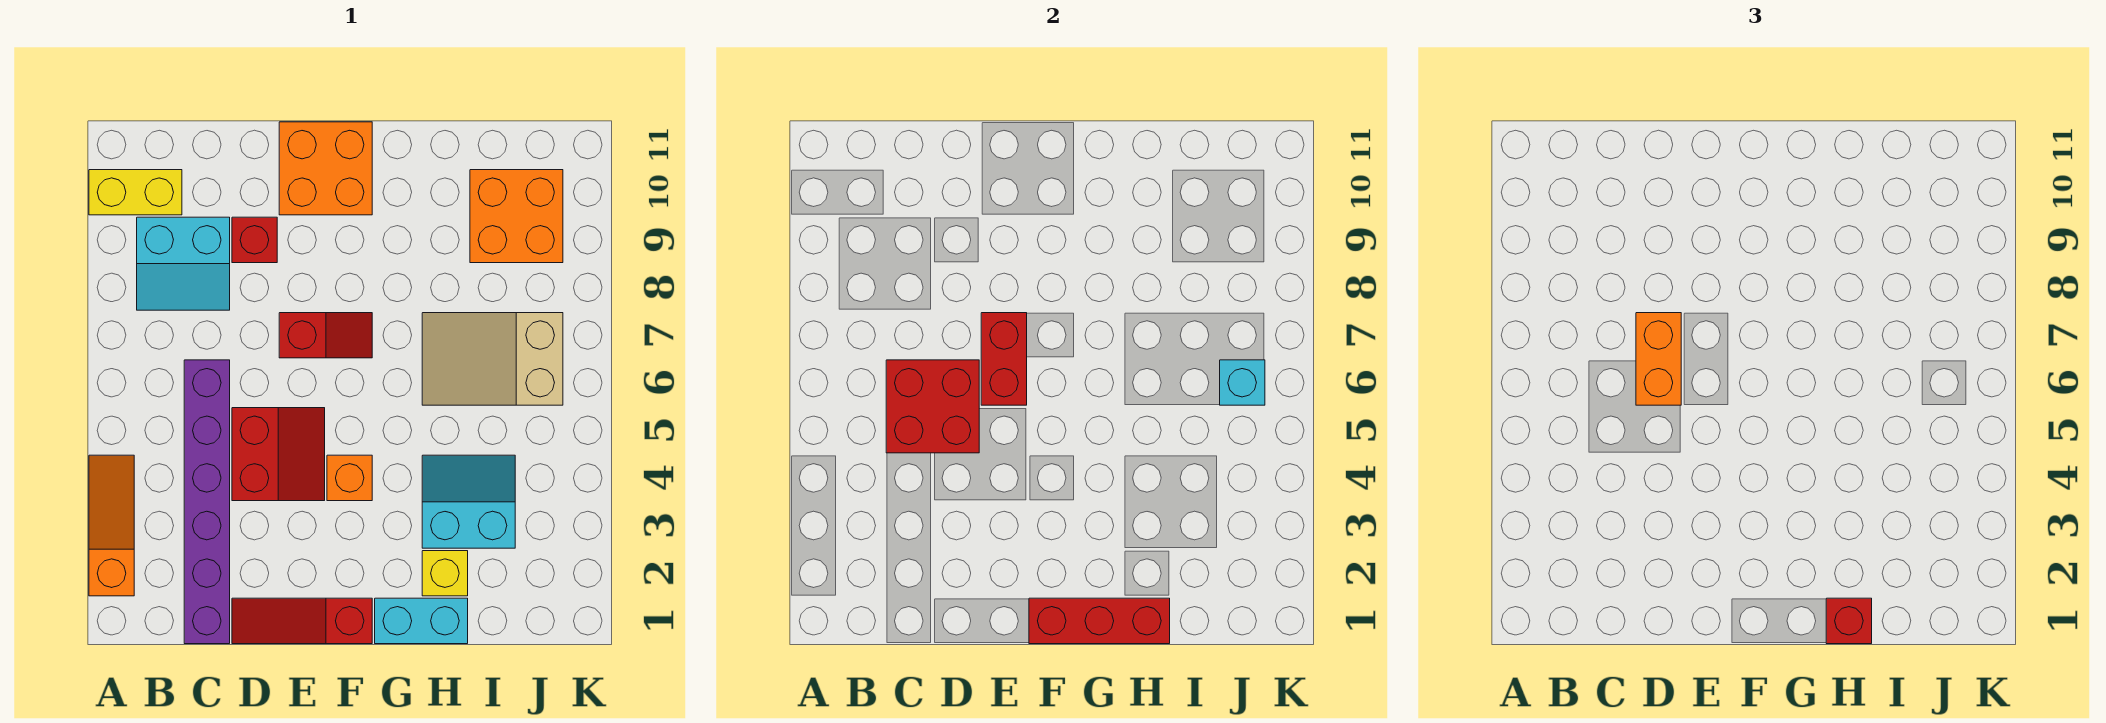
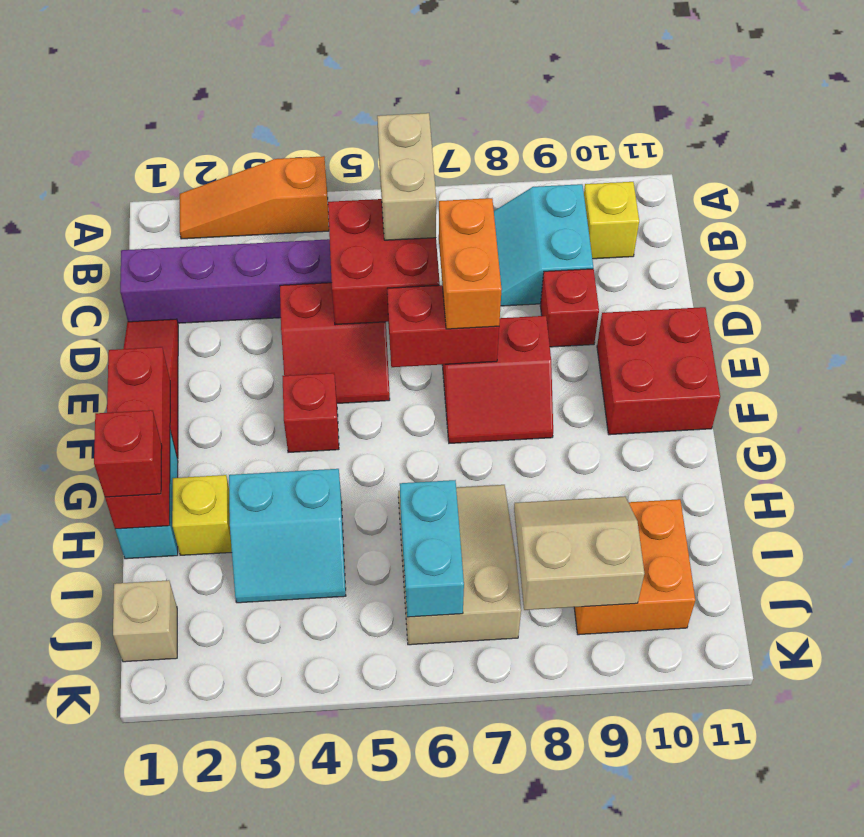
orange slope A2:A4 level 1 top 2 -> orange slope A2:A4 level 1 top 4
yellow brick A10:B10 level 1 -> yellow brick B10 level 1
none -> tan brick B6:C6 level 3
orange brick D6:D7 level 3 -> orange brick D7:E7 level 3
red slope E7:F7 level 1 top E -> red slope E7:F8 level 1 top E
orange brick E10:F11 level 1 -> red brick E10:F11 level 1
orange brick F4 level 1 -> red brick F4 level 1
cyan slope H3:I4 level 1 top 3 -> cyan slope H3:I4 level 1 top H
none -> tan slope I8:J9 level 2 top J
none -> tan brick J1 level 1
cyan brick J6 level 2 -> cyan brick I6:J6 level 2

